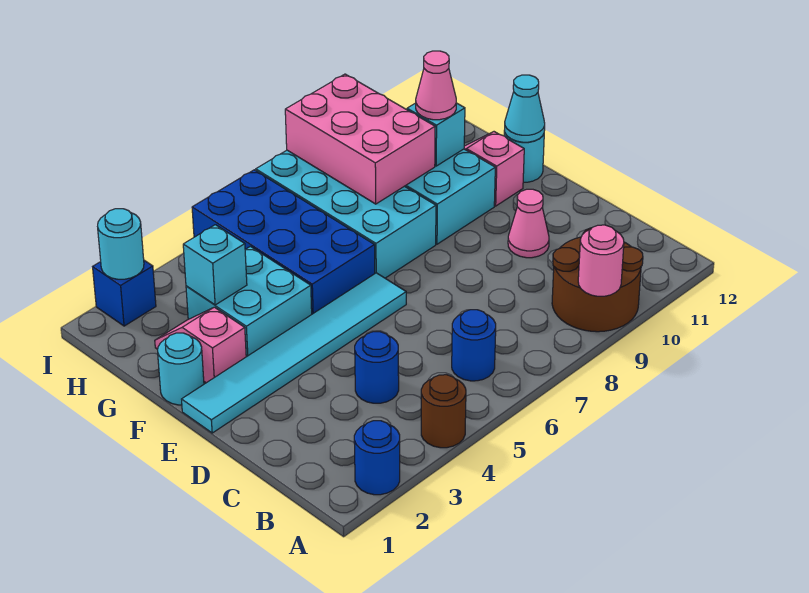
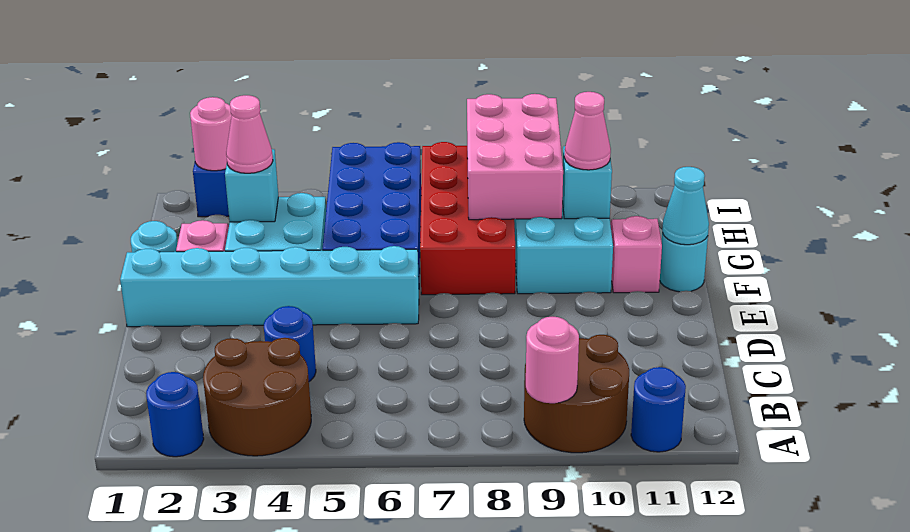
brown round brick A4 level 1 -> brown round brick A3:B4 level 1
blue round brick B6 level 1 -> blue round brick A11 level 1
pink cone D10 level 1 -> pink cone G3 level 3
cyan tile E1:E6 level 1 -> cyan brick E1:E6 level 1
cyan brick F7:I8 level 1 -> red brick F7:I8 level 1
cyan round brick I2 level 2 -> pink round brick I2 level 2

